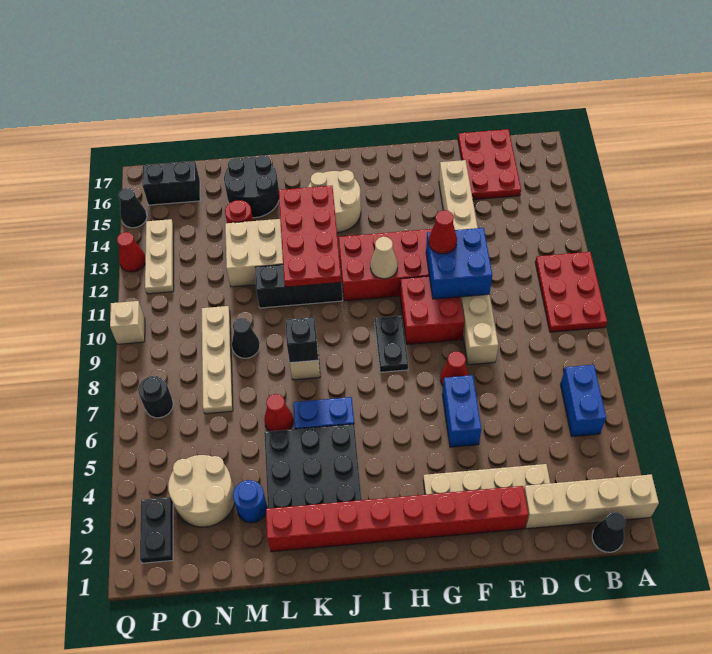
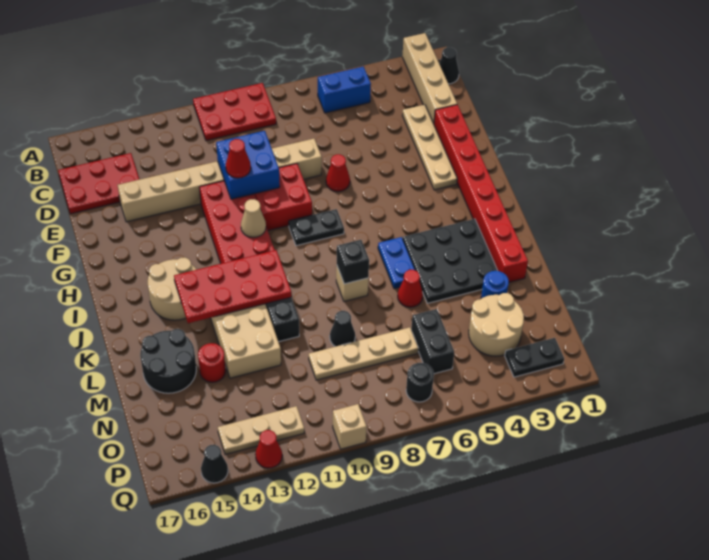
blue brick F5:F6 level 1 -> none
black brick O16:P16 level 1 -> black brick N6:O6 level 1

